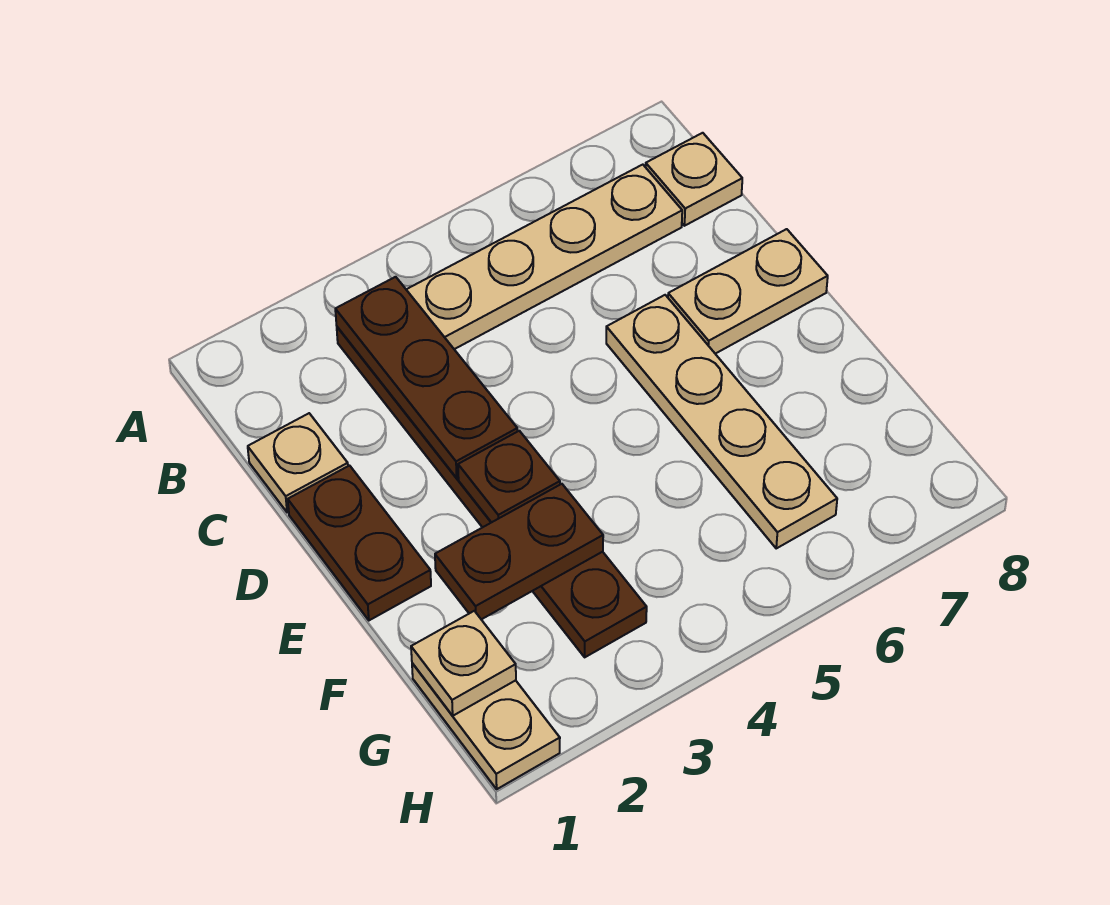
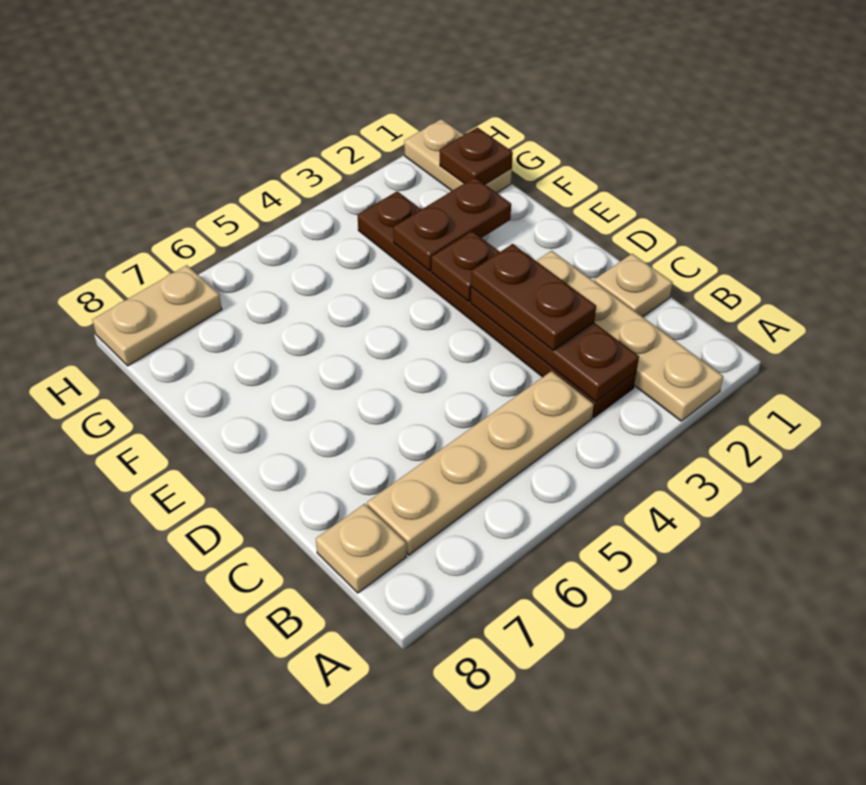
brown plate D1:E1 level 1 -> brown plate C3:D3 level 3
tan plate D6:G6 level 1 -> tan plate A2:D2 level 1
tan plate D7:D8 level 1 -> tan plate H7:H8 level 1
tan plate G1 level 2 -> brown plate G1 level 2

